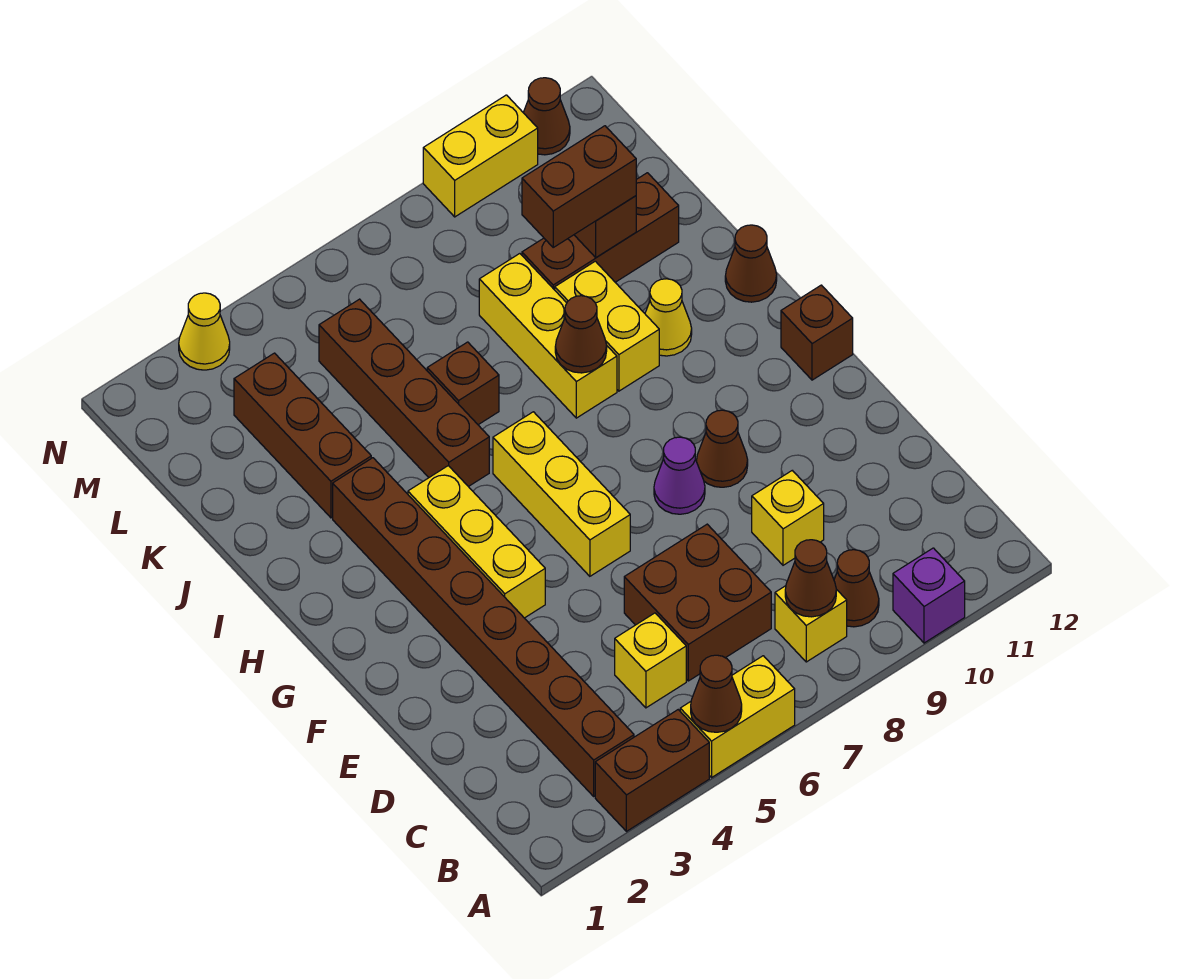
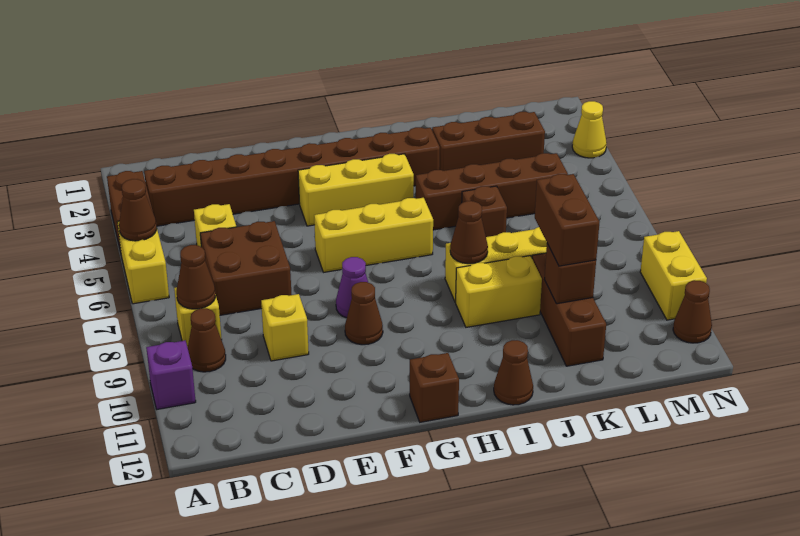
yellow cone I10 level 1 -> none

